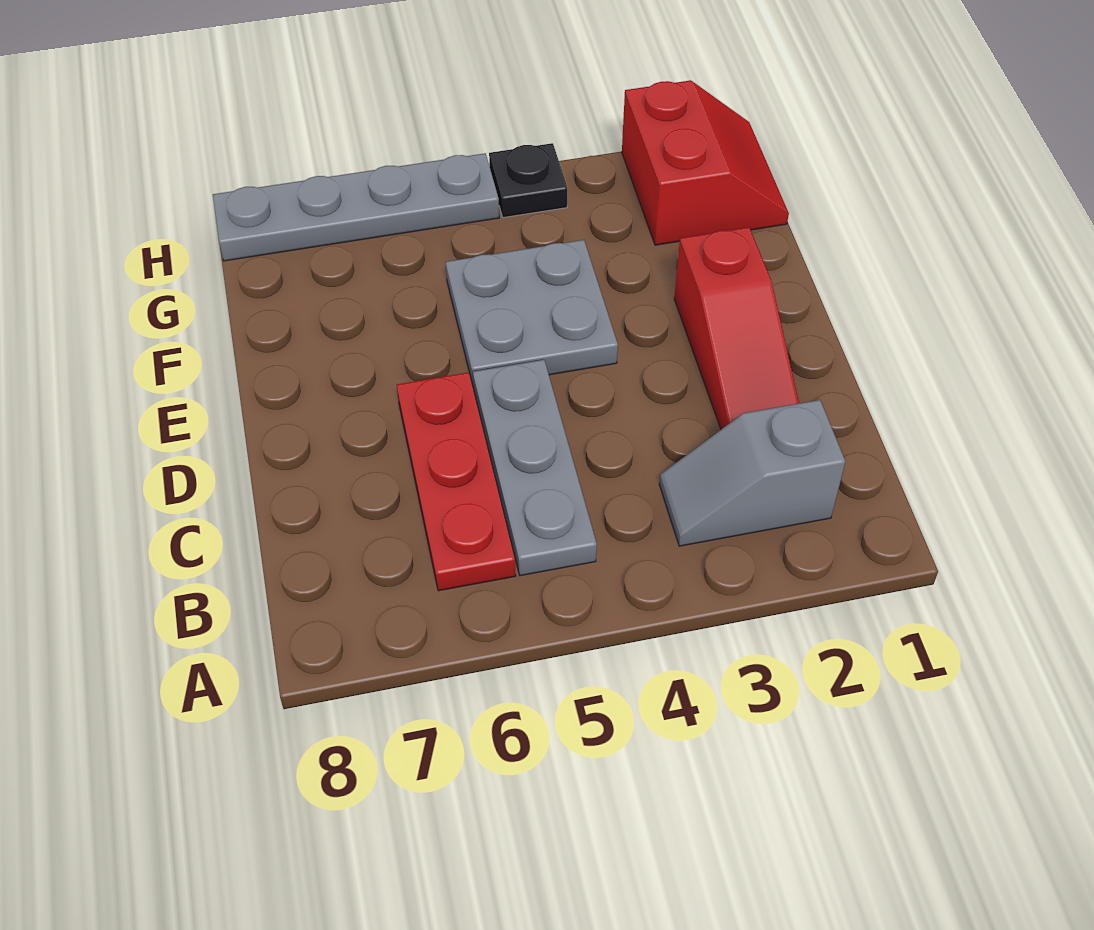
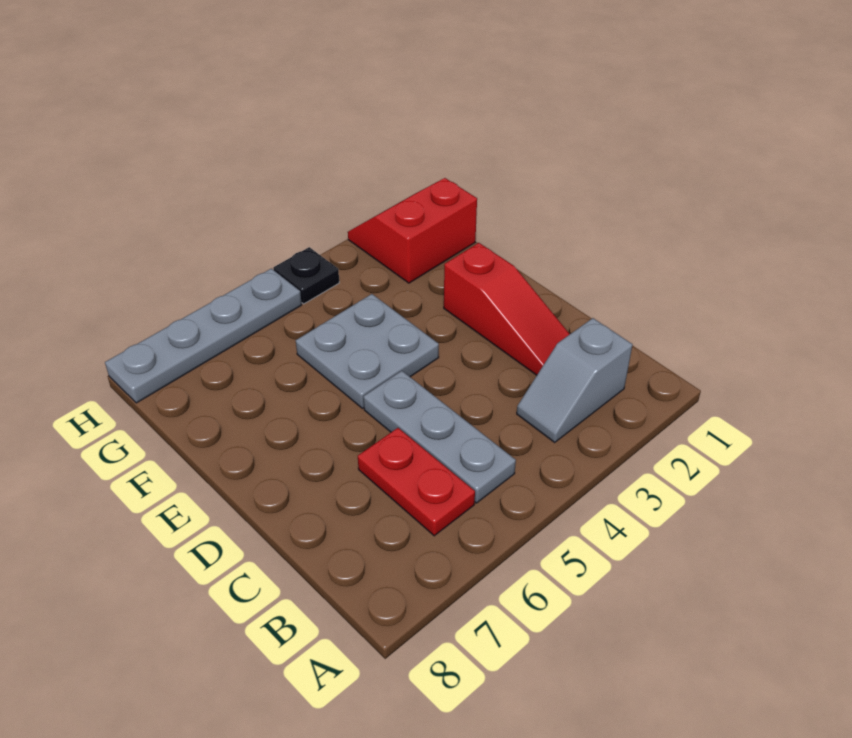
red plate B6:D6 level 1 -> red plate B6:C6 level 1
red slope G1:H2 level 1 top 2 -> red slope G1:H2 level 1 top G

